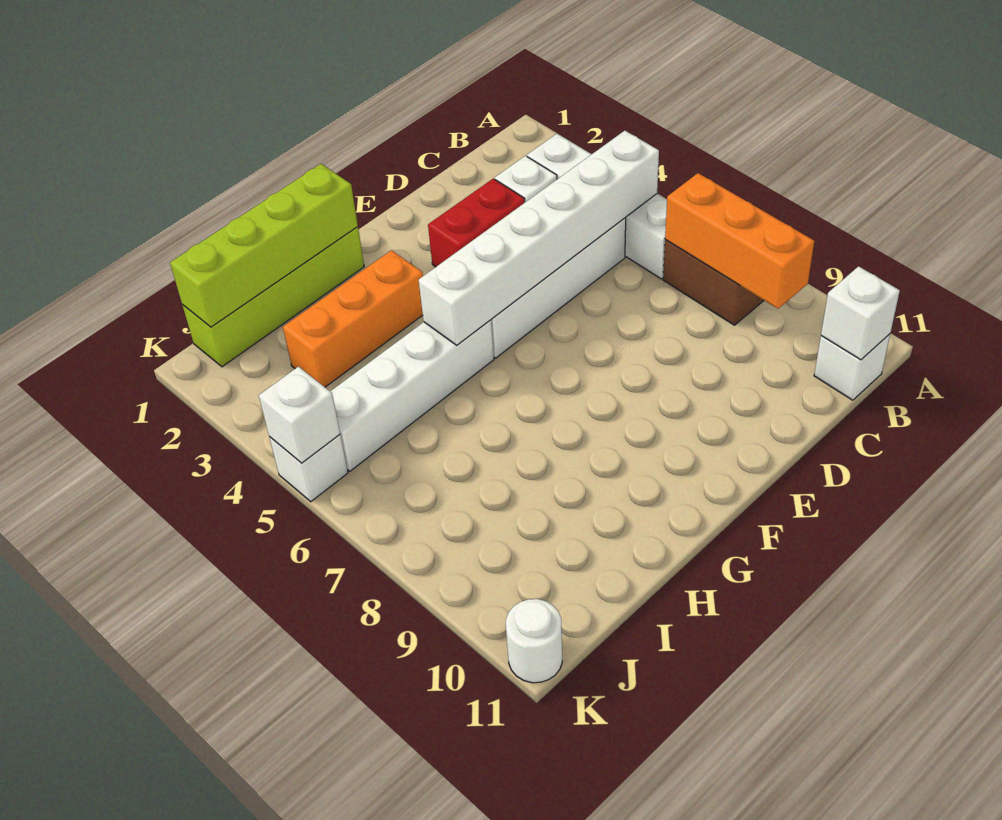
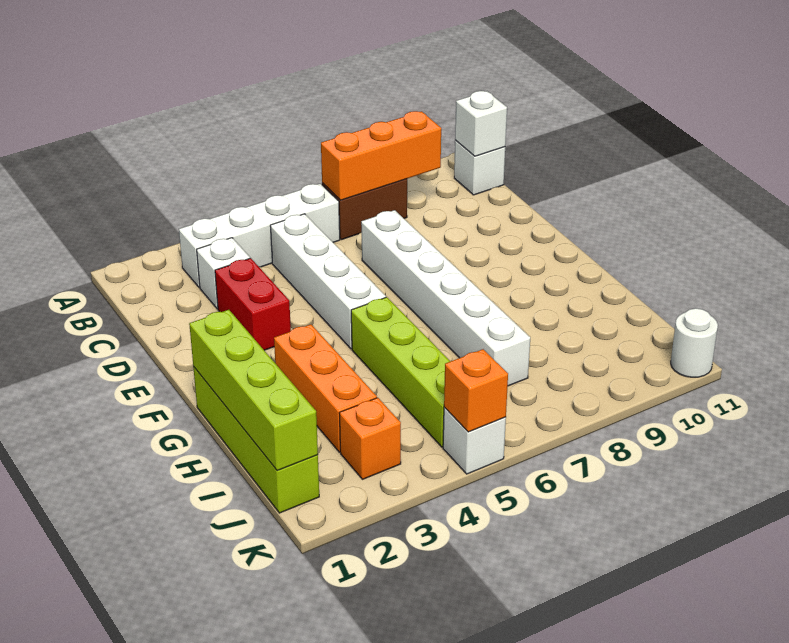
white brick B5:G5 level 2 -> white brick D7:I7 level 1
white brick G5:J5 level 1 -> lime brick G5:J5 level 1
none -> orange brick J3 level 1
white brick K5 level 2 -> orange brick K5 level 2

